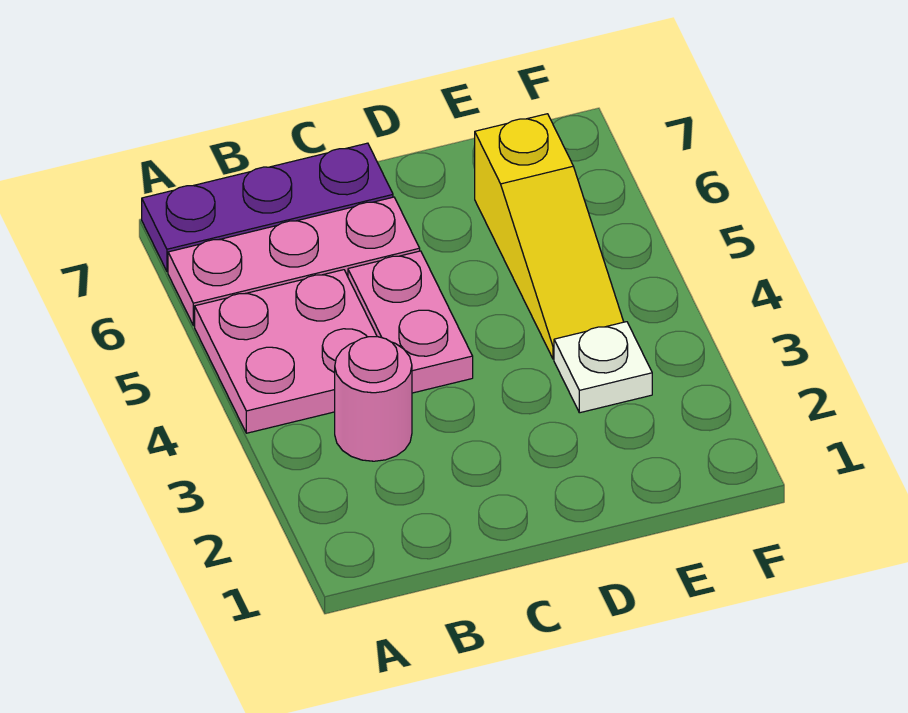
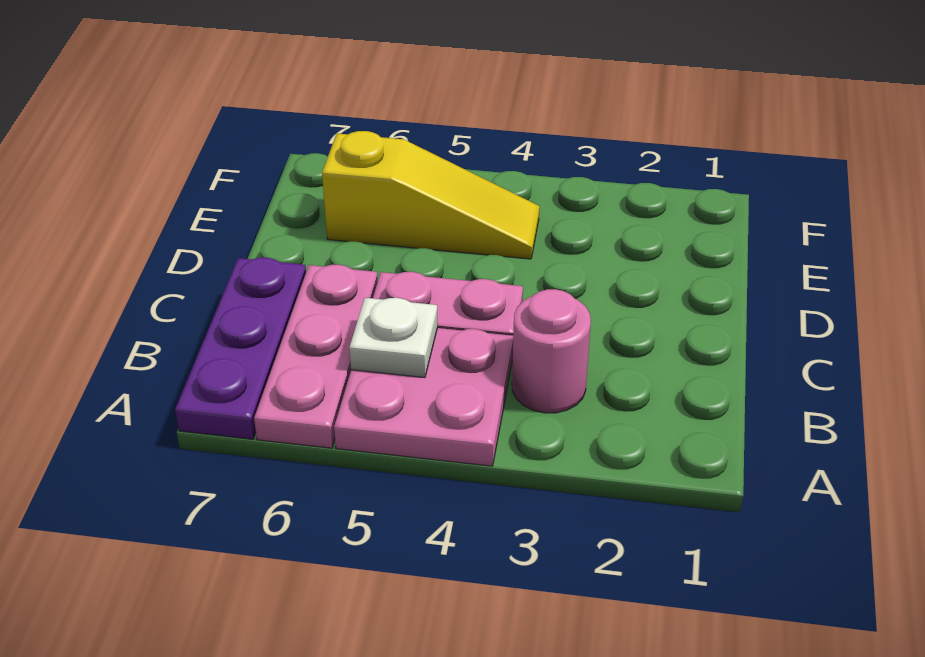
white plate E3 level 1 -> white plate B5 level 2

